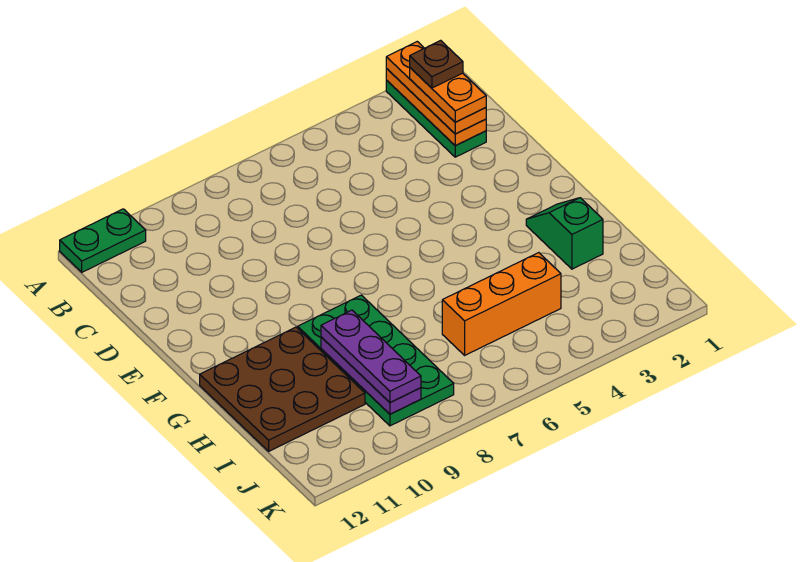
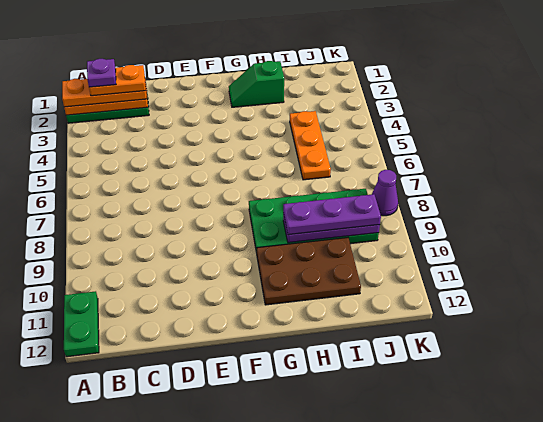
brown plate B2 level 5 -> purple plate B2 level 5
brown plate G10:I12 level 1 -> brown plate G10:I11 level 1
orange brick I4:I6 level 1 -> orange plate I4:I6 level 1
none -> purple cone K8 level 1

